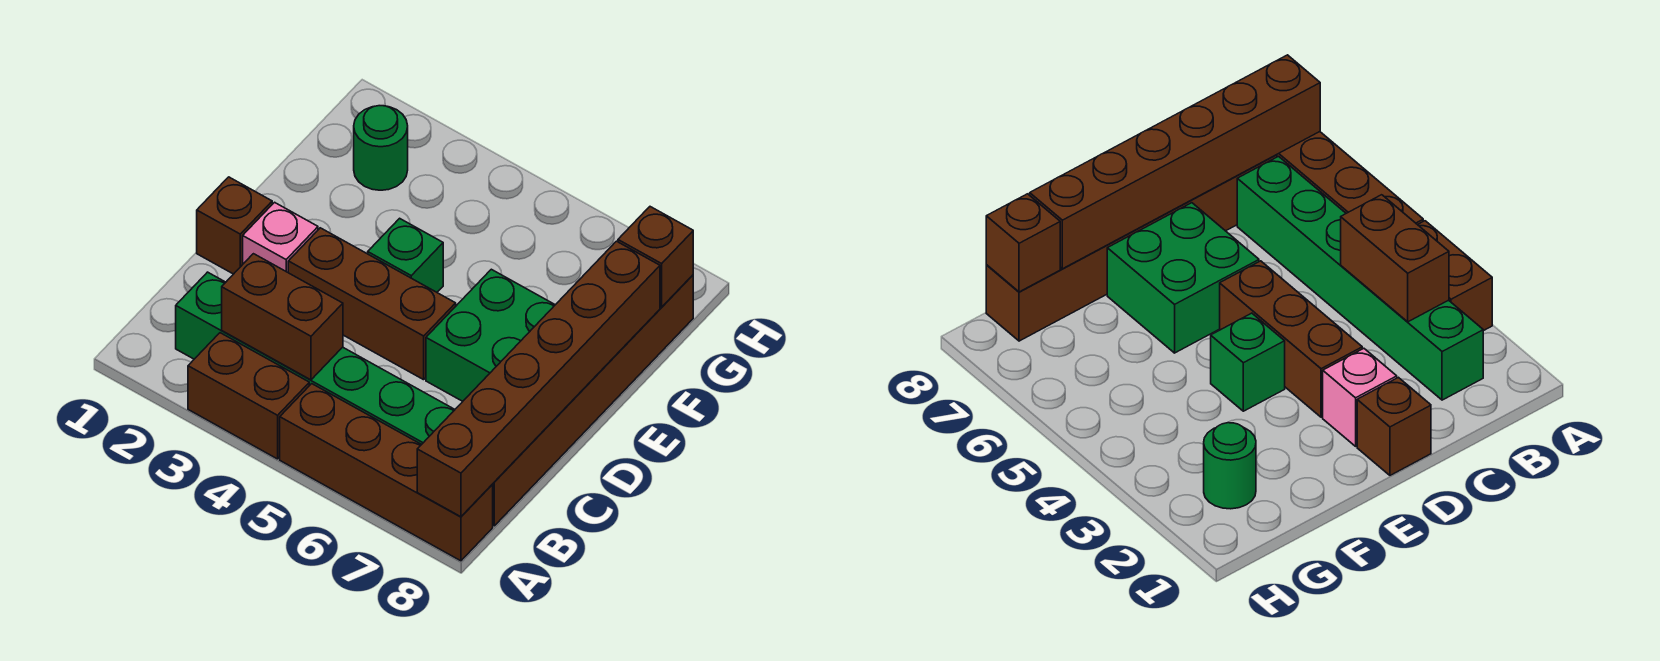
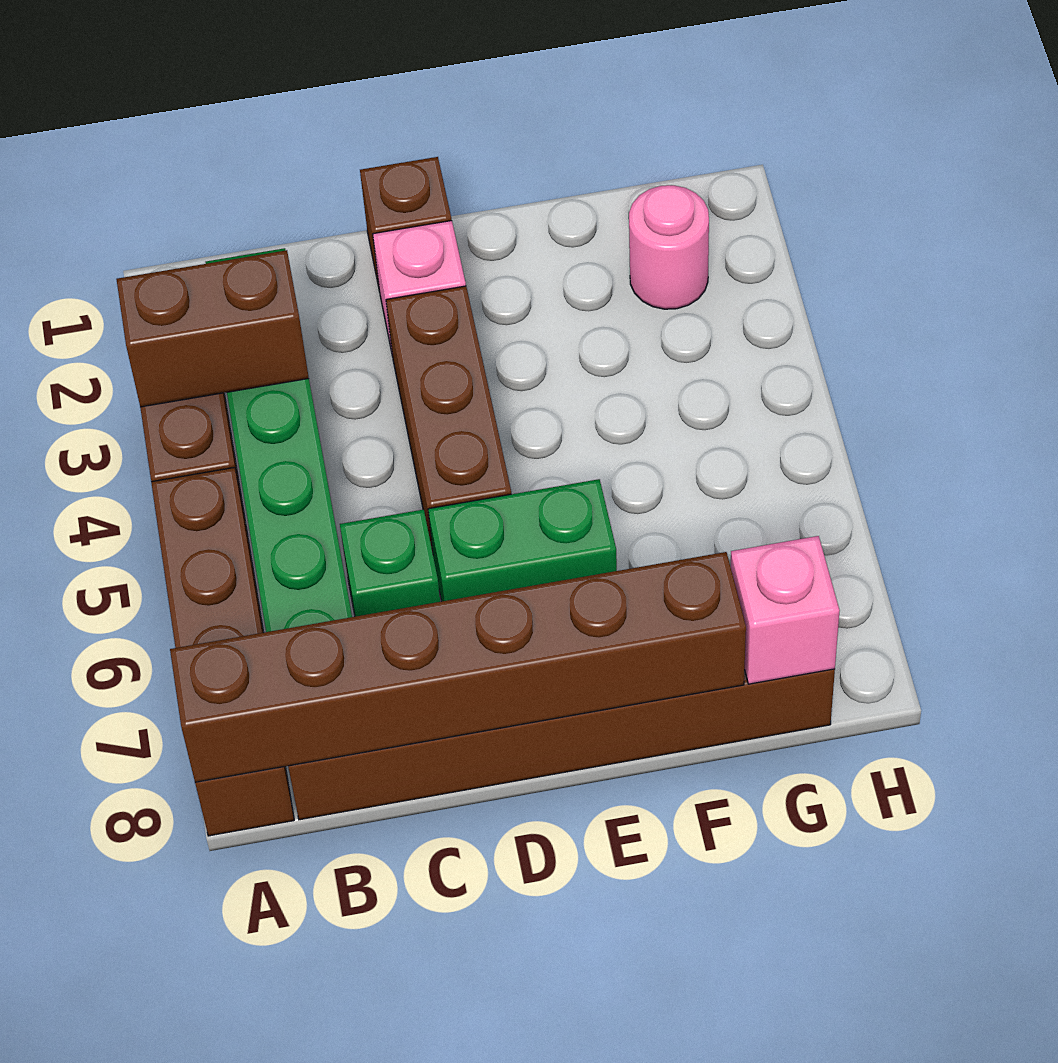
brown brick B3:B4 level 2 -> brown brick A3:B3 level 2
green brick D6:E7 level 1 -> green brick D6:E6 level 1
green brick E4 level 1 -> green brick C6 level 1
green round brick G2 level 1 -> pink round brick G2 level 1
brown brick G8 level 2 -> pink brick G8 level 2

